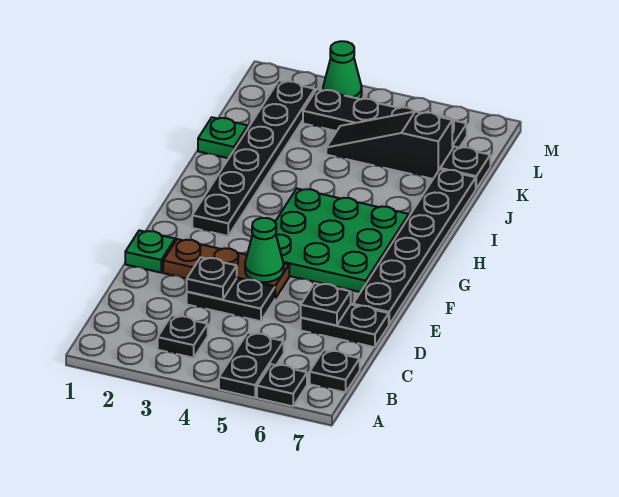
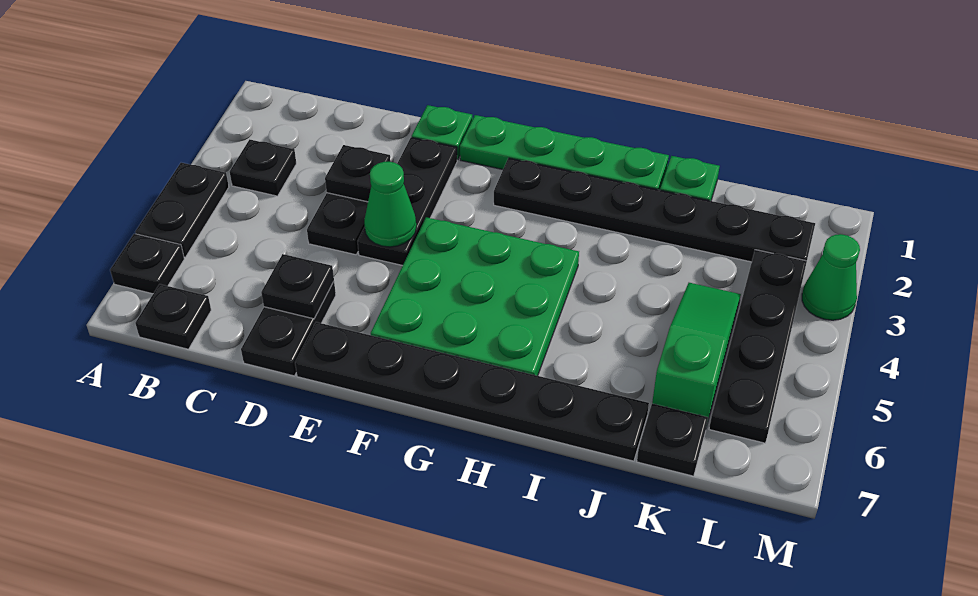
black plate A5:B5 level 1 -> black plate A4:A5 level 1
brown plate E2:E4 level 1 -> black plate E2:E4 level 1
none -> green plate F1:I1 level 1
black slope K4:K6 level 1 top 6 -> green slope K4:K6 level 1 top 6

